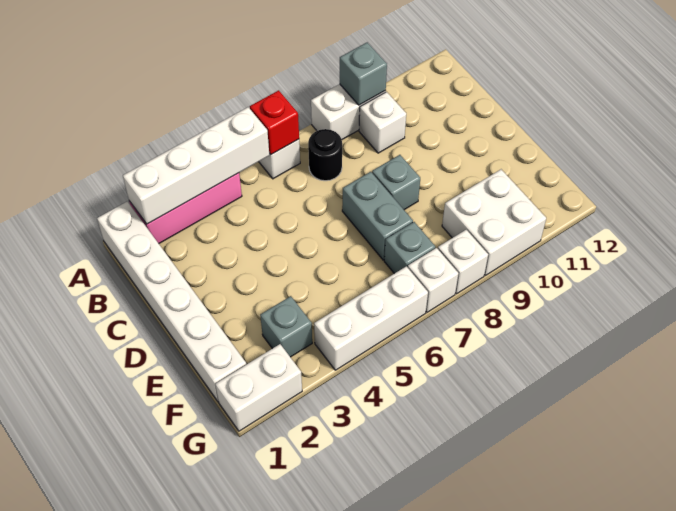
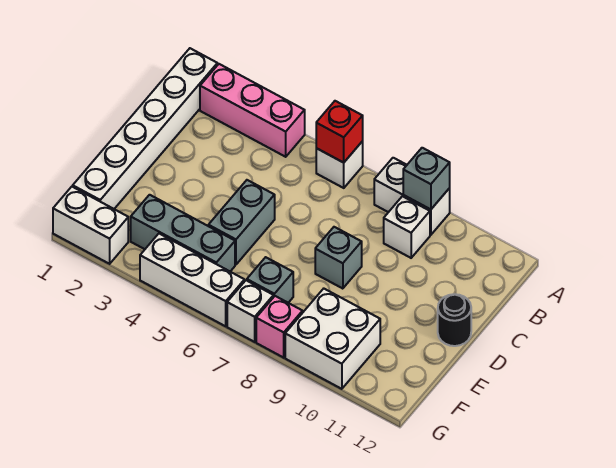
white brick A2:A5 level 2 -> none
black round brick B7 level 1 -> black round brick D12 level 1
grey brick D7:E7 level 1 -> grey brick D5:E5 level 1
grey brick F3 level 1 -> grey brick F3:F5 level 1
white brick G8 level 1 -> pink brick G8 level 1

